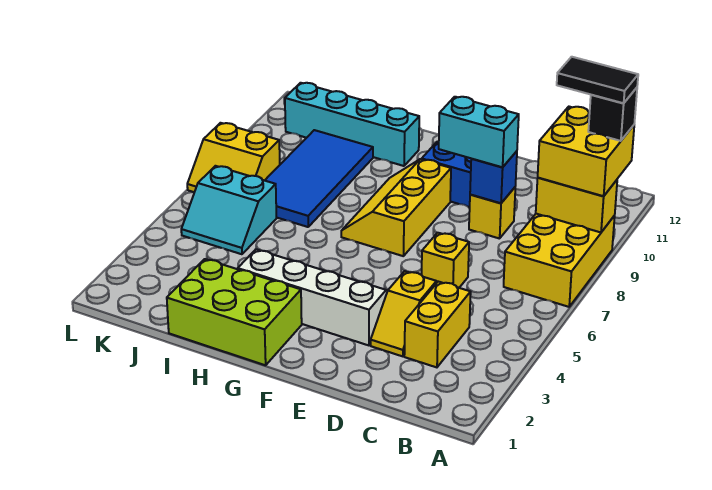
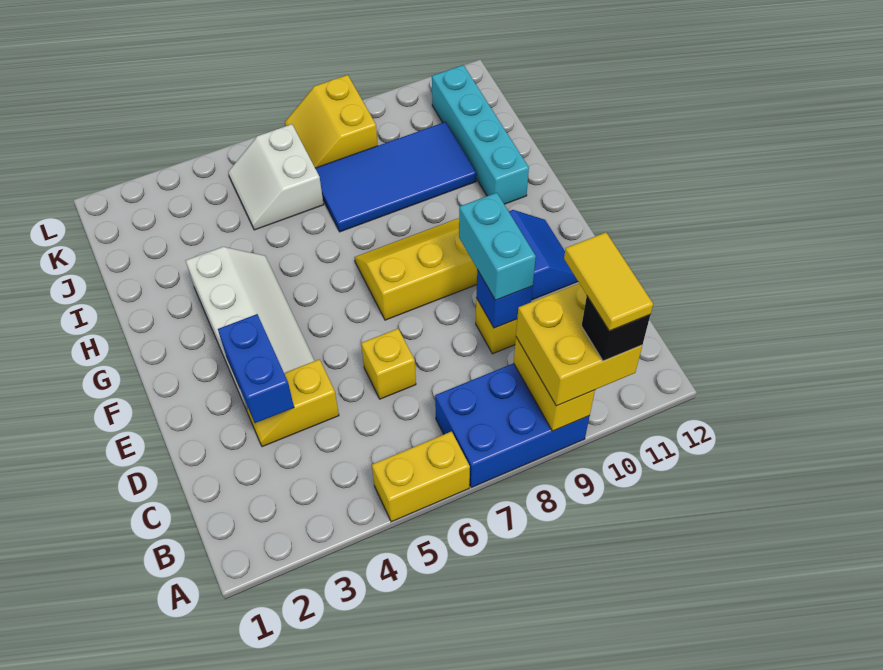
yellow brick A7:B9 level 1 -> blue brick A7:B9 level 1
black tile A10:B10 level 5 -> yellow tile A10:B10 level 5
yellow brick C3:C4 level 1 -> yellow brick A5:A6 level 1
none -> blue brick D3:E3 level 2
lime brick G1:I2 level 1 -> none
cyan slope J5:K6 level 1 top 6 -> white slope J5:K6 level 1 top 6

